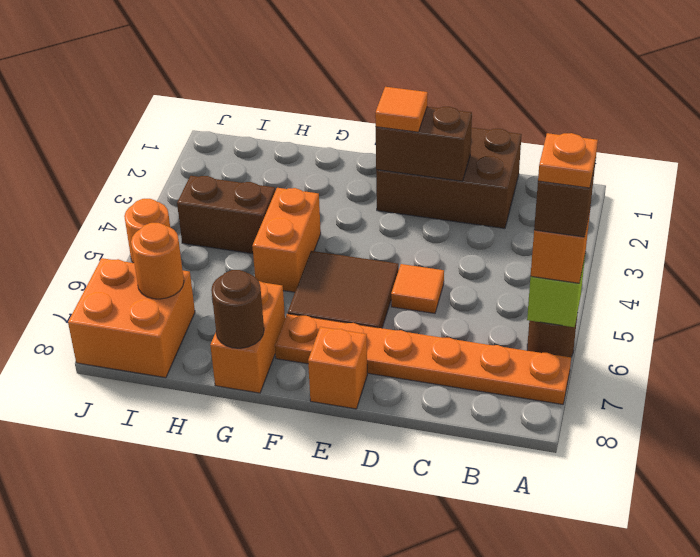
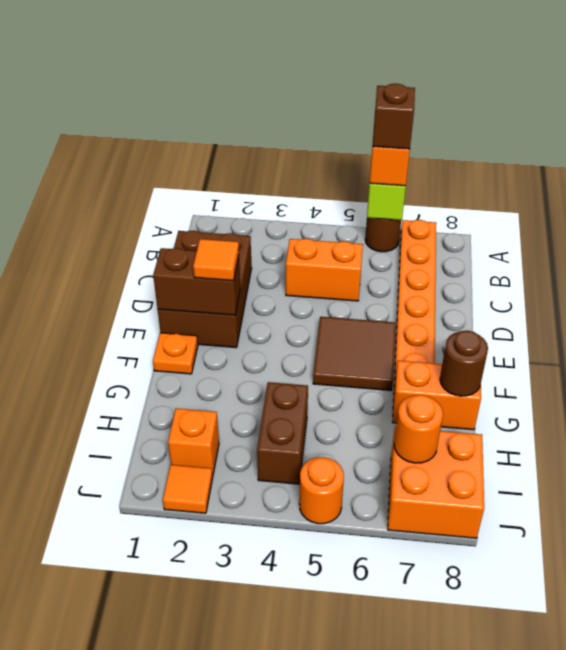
orange plate A6 level 5 -> orange plate F1 level 1
brown brick D2:E2 level 2 -> brown brick E1:E2 level 2
orange tile D5 level 1 -> orange tile J2 level 1
orange brick E8 level 1 -> orange brick I2 level 1
orange brick G4:G5 level 1 -> orange brick C4:C5 level 1

